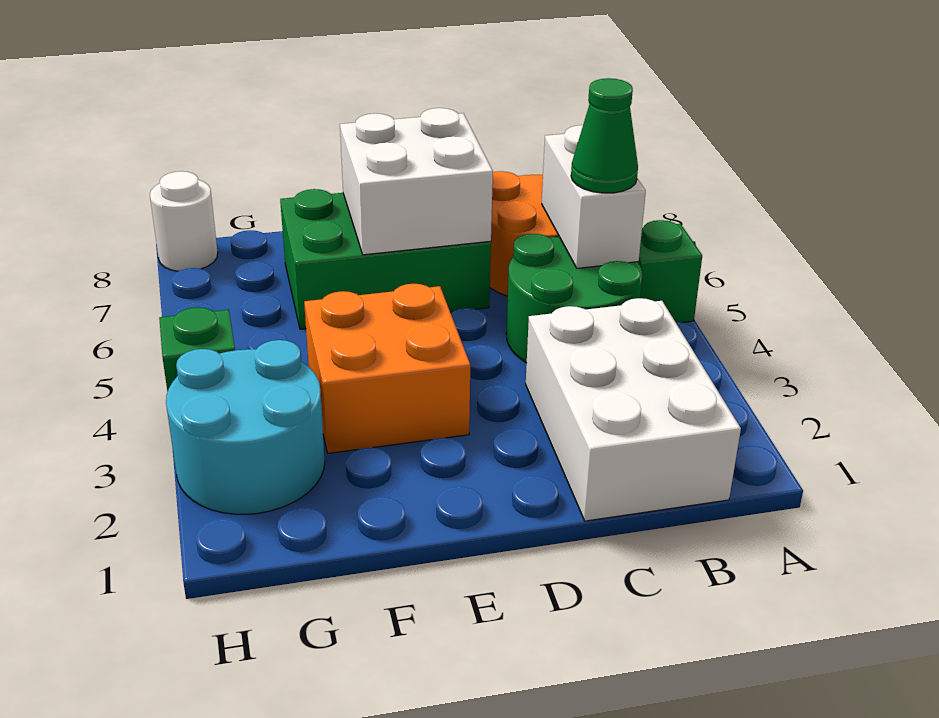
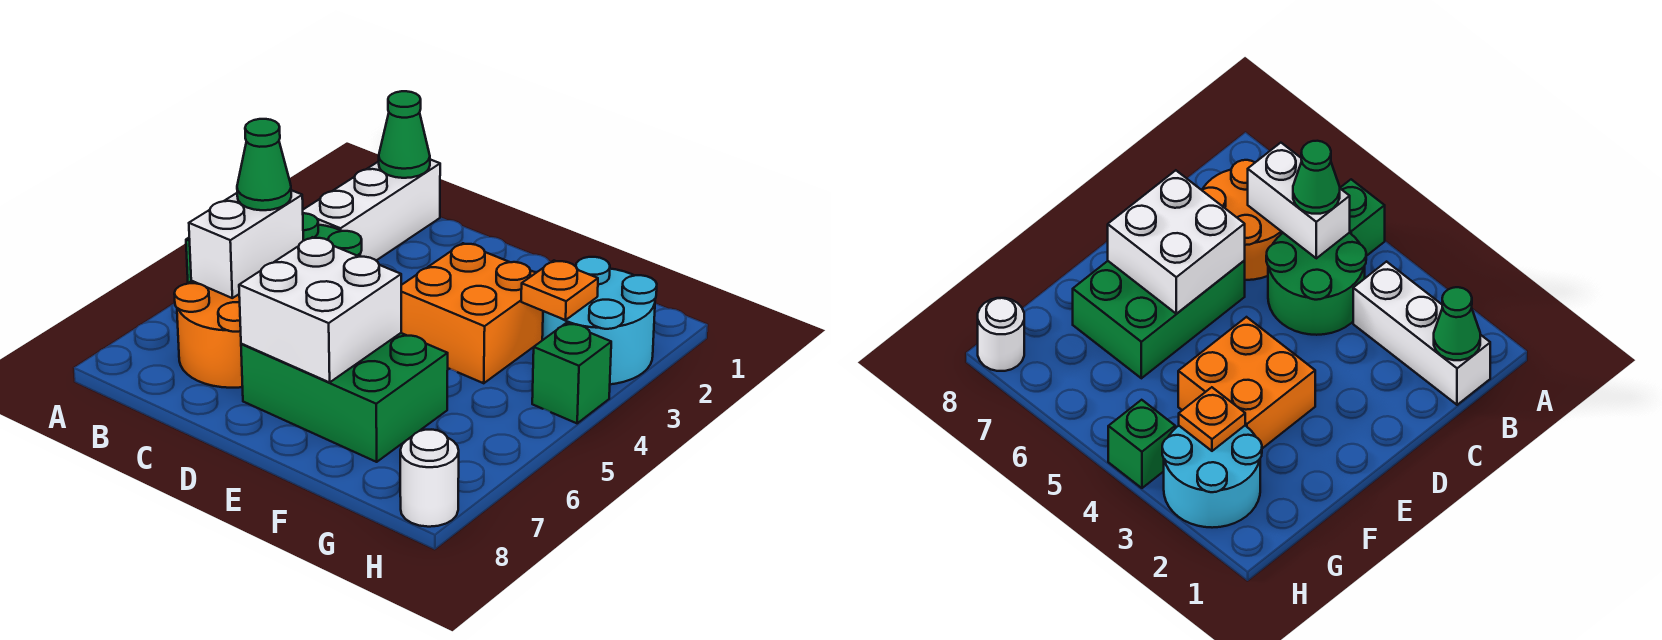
white brick B1:C3 level 1 -> white brick B1:B3 level 1
none -> green cone B1 level 2
none -> orange plate G3 level 2

